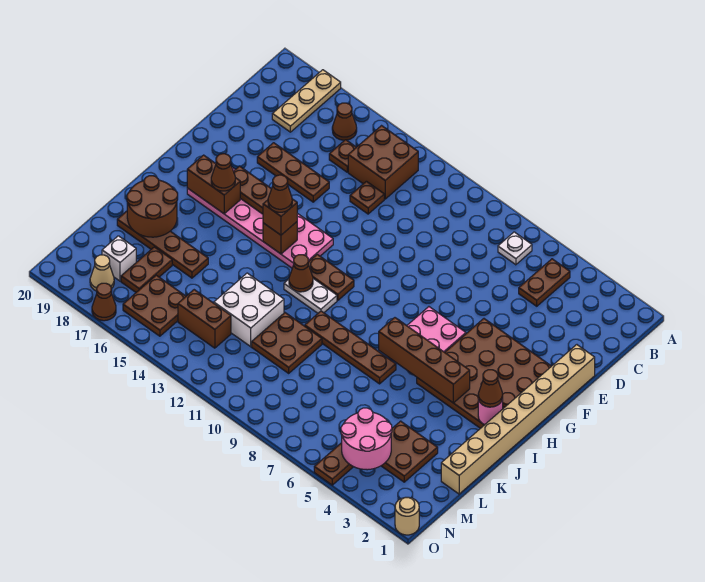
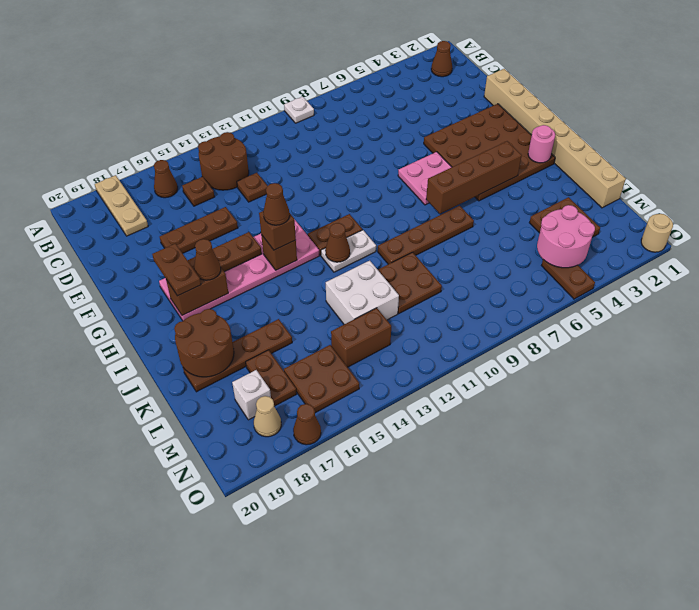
brown plate B5:C5 level 1 -> brown plate G18:H18 level 3
white plate B7 level 1 -> white plate A9 level 1
brown brick B13:C14 level 1 -> brown round brick B13:C14 level 1
brown cone I2 level 3 -> brown cone B2 level 1

